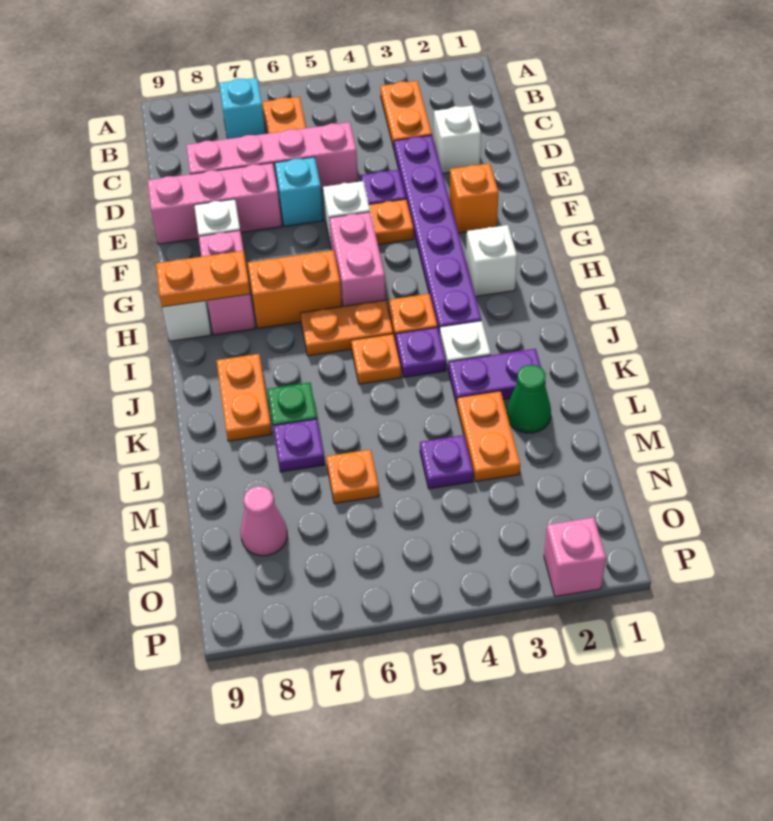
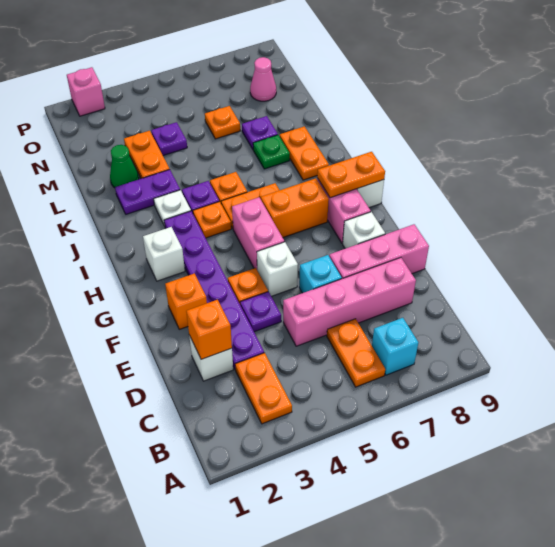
none -> orange brick D2 level 2

